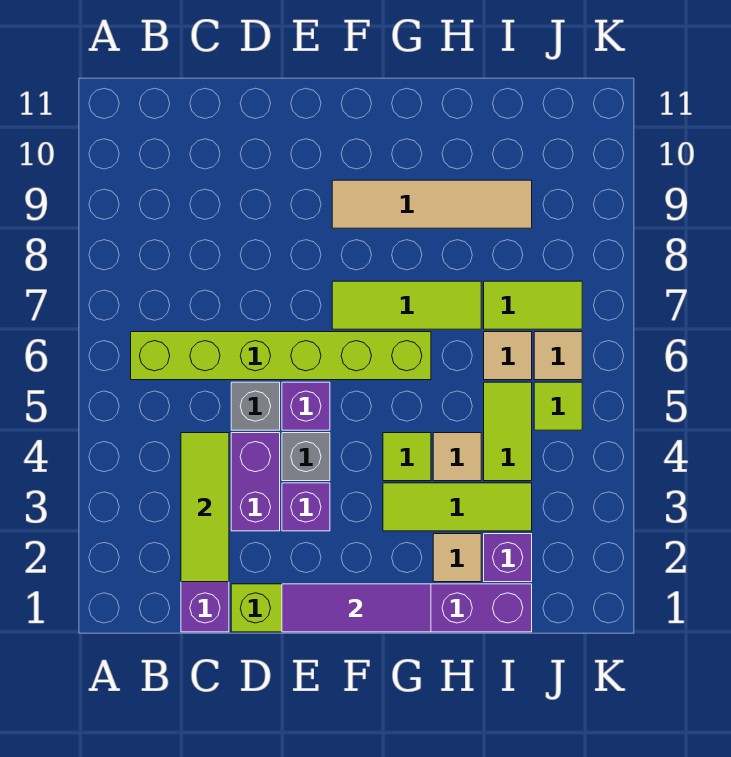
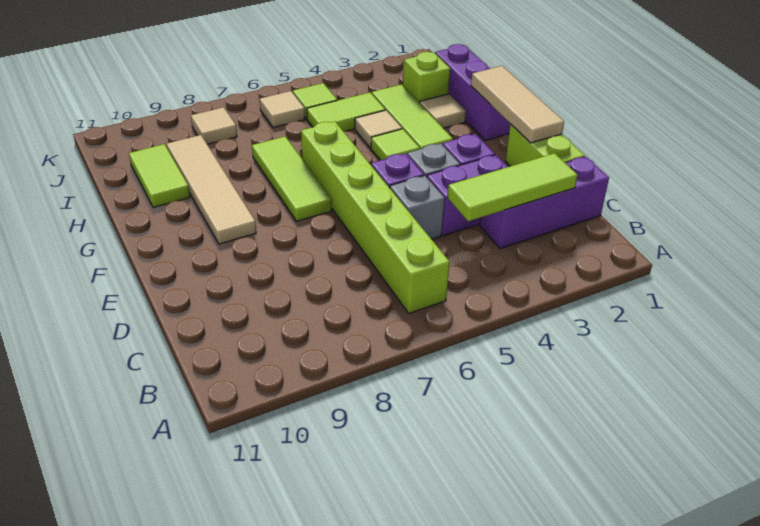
purple tile E1:G1 level 2 -> tan tile E1:G1 level 2
purple brick I2 level 1 -> lime brick I2 level 1
tan tile I6 level 1 -> tan tile J8 level 1
lime tile I7:J7 level 1 -> lime tile H10:I10 level 1

